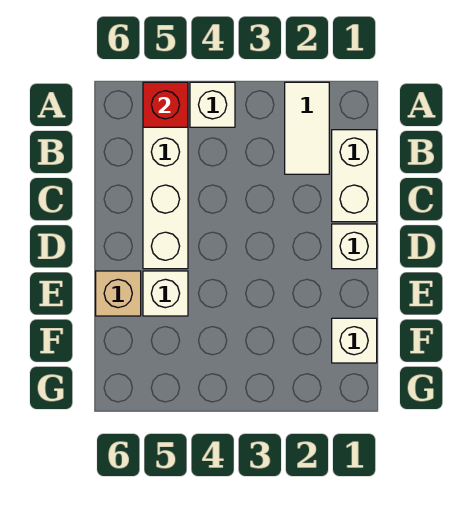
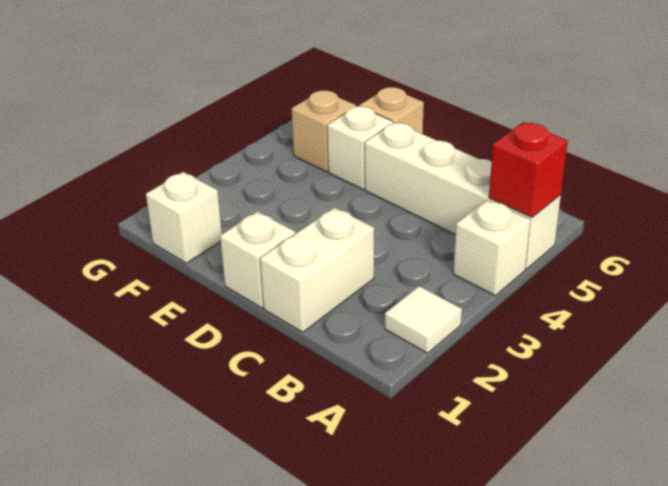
white tile A2:B2 level 1 -> white tile A2 level 1
white brick B1:C1 level 1 -> white brick C1:C2 level 1
none -> tan brick F5 level 1

